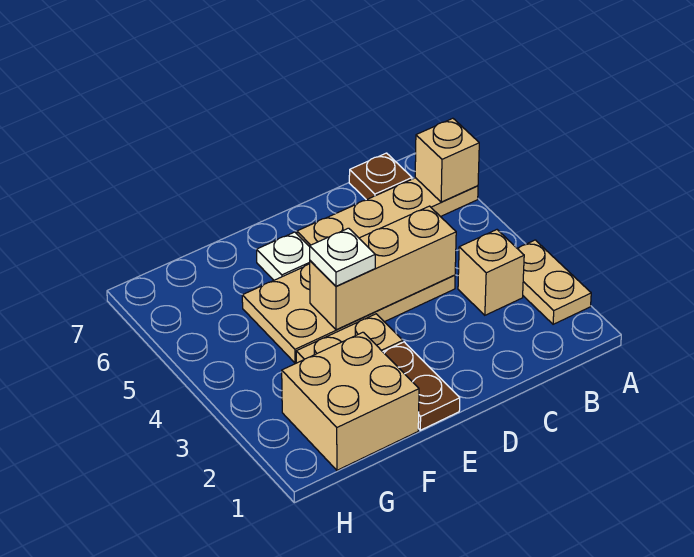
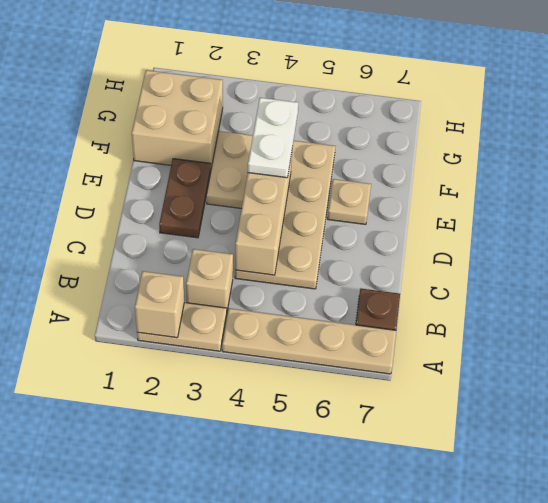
tan plate A6:D6 level 1 -> tan plate A4:A7 level 1
tan brick A6 level 2 -> tan brick A2 level 2
brown plate E1:E2 level 1 -> brown plate D2:E2 level 1
white plate E4 level 3 -> white plate E4:F4 level 3
white plate E6 level 1 -> tan plate E6 level 1

